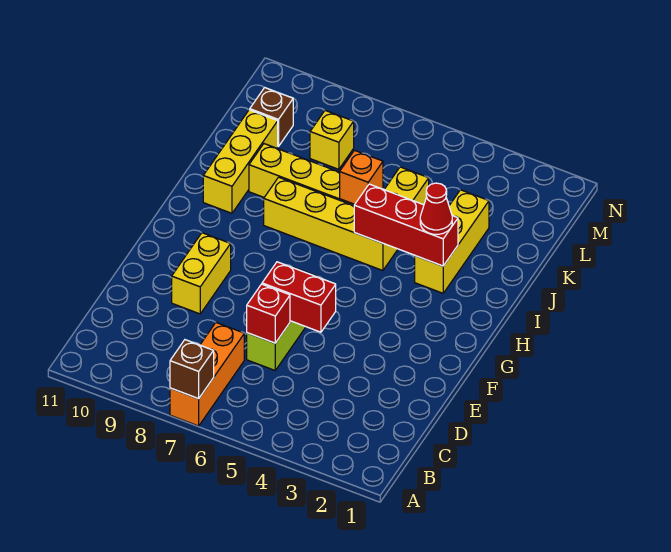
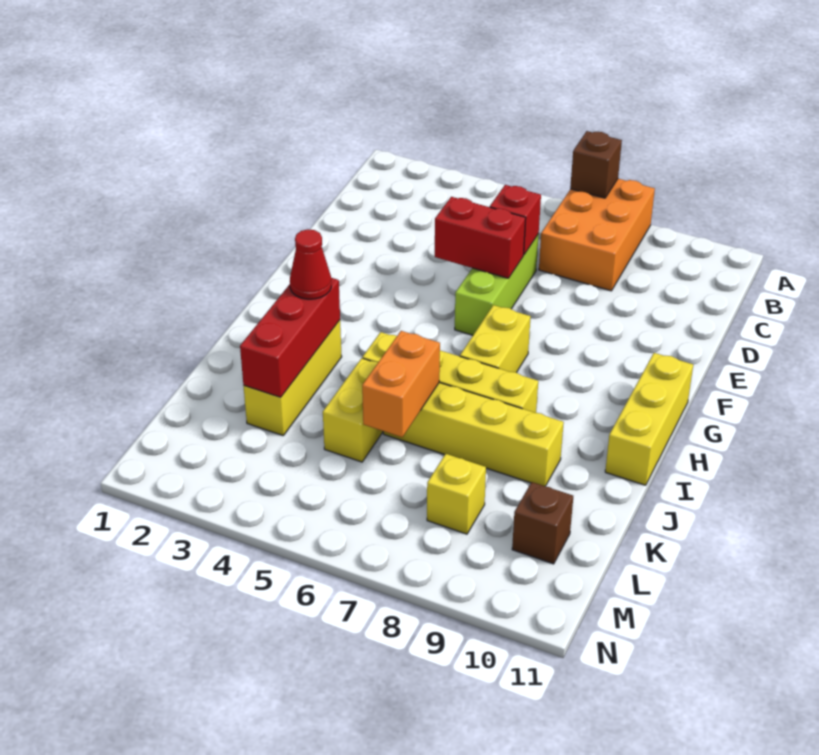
orange brick A7:C7 level 1 -> orange brick A7:C8 level 1
yellow brick E9:F9 level 1 -> yellow brick G7:H7 level 1
red brick I3:I5 level 2 -> red brick I3:K3 level 2
yellow brick I10:K10 level 1 -> yellow brick G11:I11 level 1
orange brick J6 level 2 -> orange brick J6:K6 level 2

